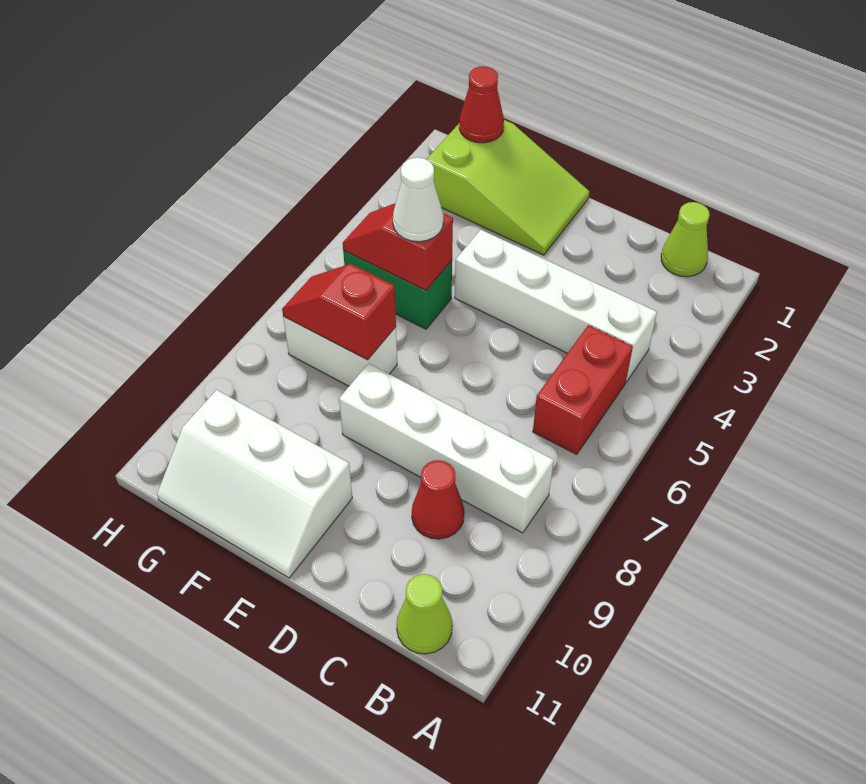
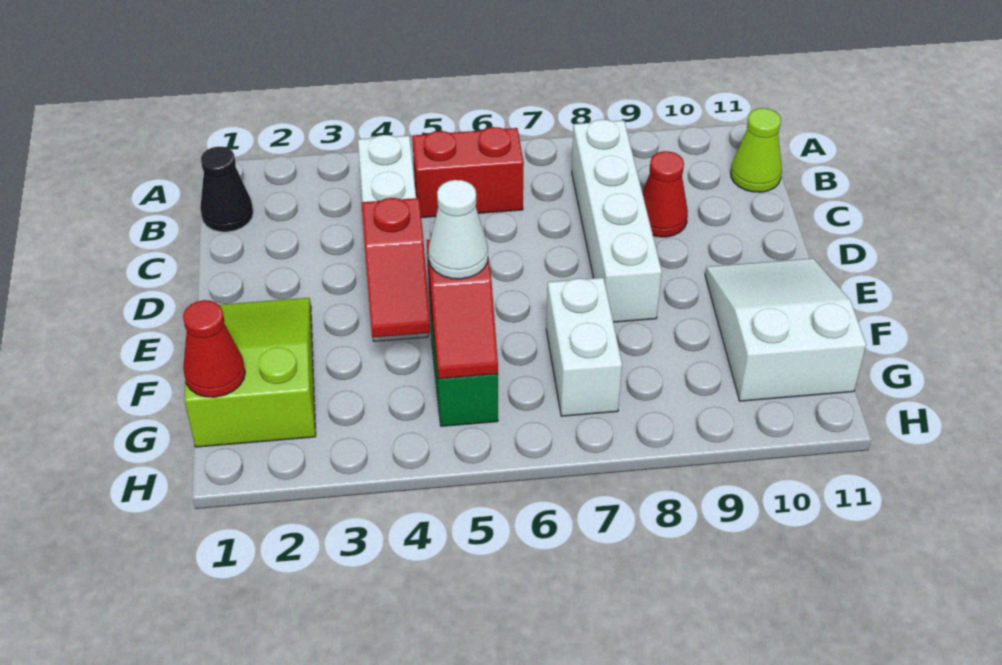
lime cone B1 level 1 -> black cone B1 level 1
white slope E10:G11 level 1 top 10 -> white slope E10:G11 level 1 top G
red slope F7:G7 level 2 top F -> red slope E4:F4 level 2 top E

